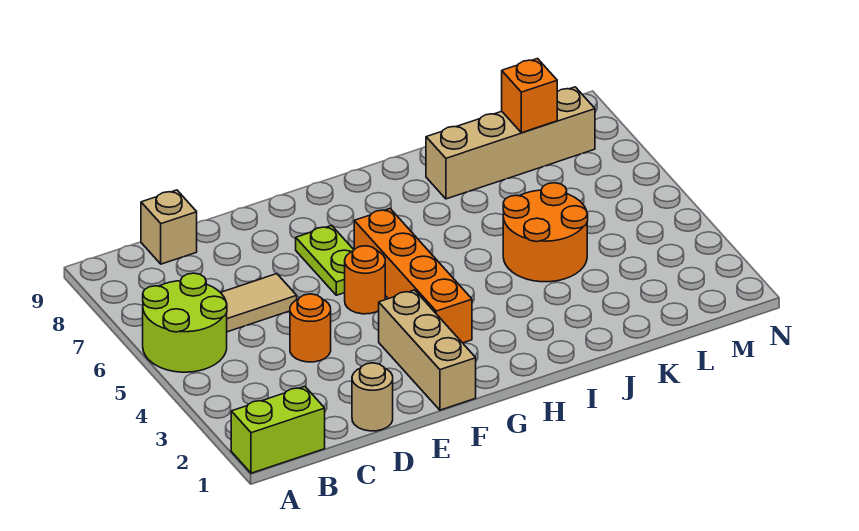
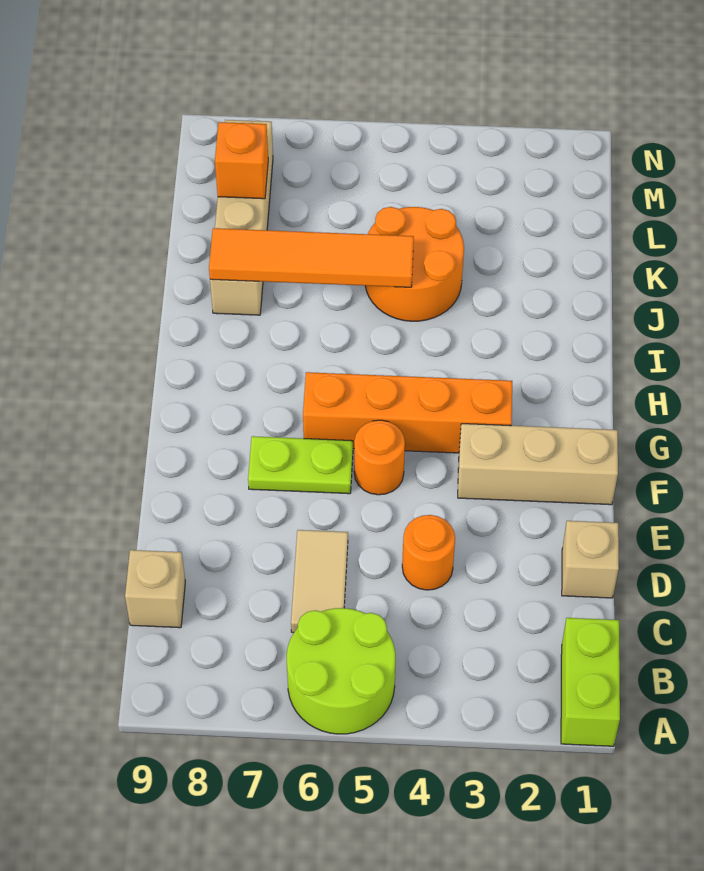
tan round brick D1 level 1 -> tan brick D1 level 1
none -> orange tile J5:J8 level 2

